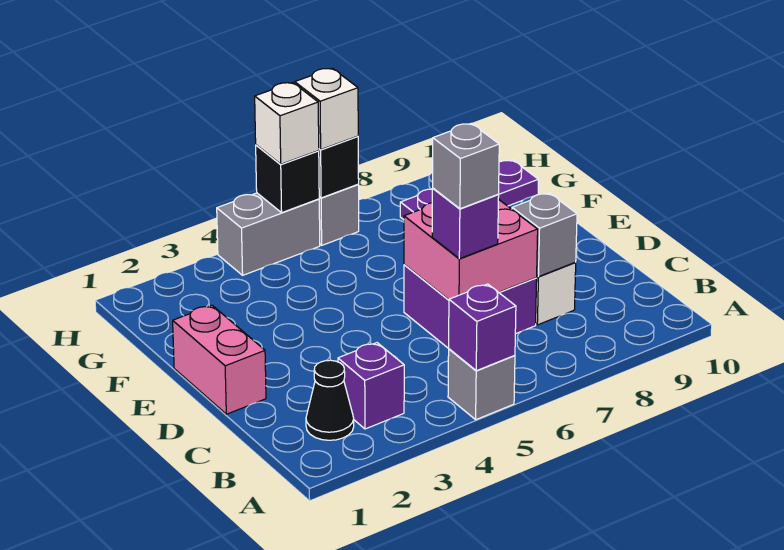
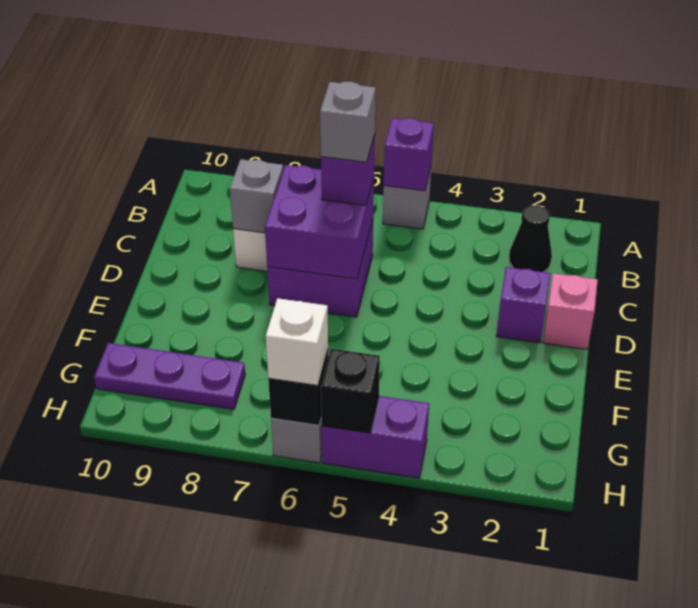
purple brick B3 level 1 -> purple brick D2 level 1
pink brick C6:D7 level 2 -> purple brick C6:D7 level 2
pink brick D1:E1 level 1 -> pink brick D1 level 1
grey brick H4:H5 level 1 -> purple brick H4:H5 level 1
white brick H5 level 3 -> none

